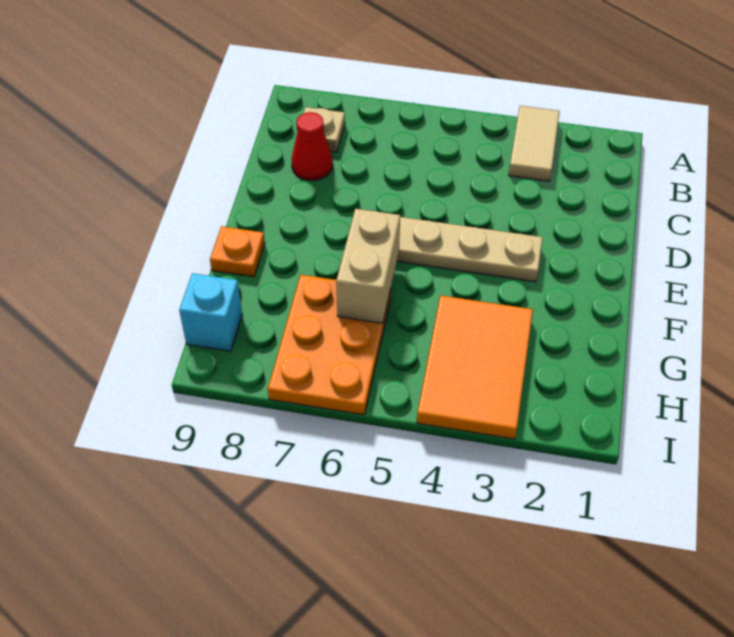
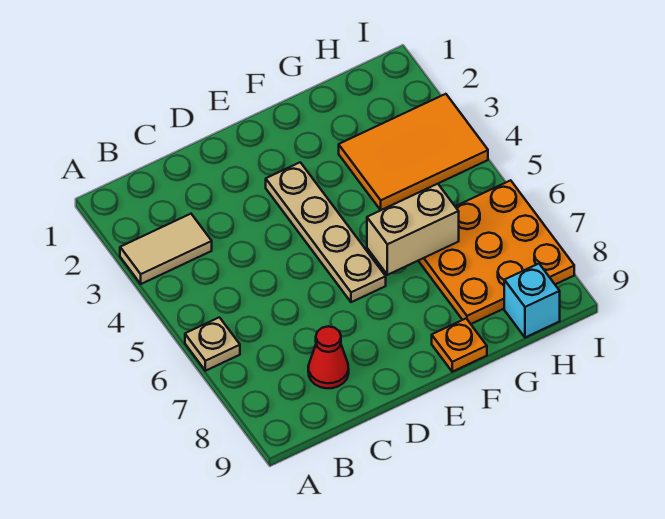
tan plate B8 level 1 -> tan plate A6 level 1
orange plate G6:I7 level 1 -> orange plate G6:I8 level 1

